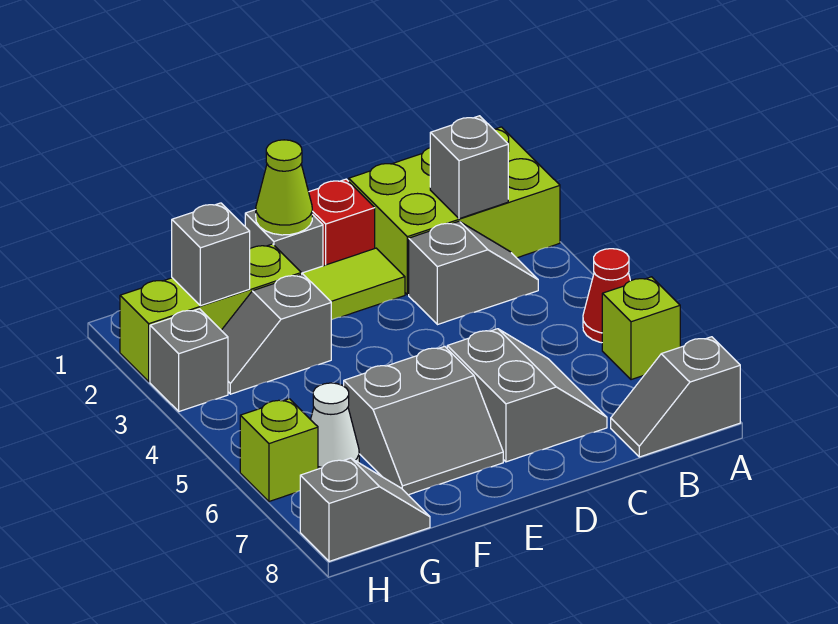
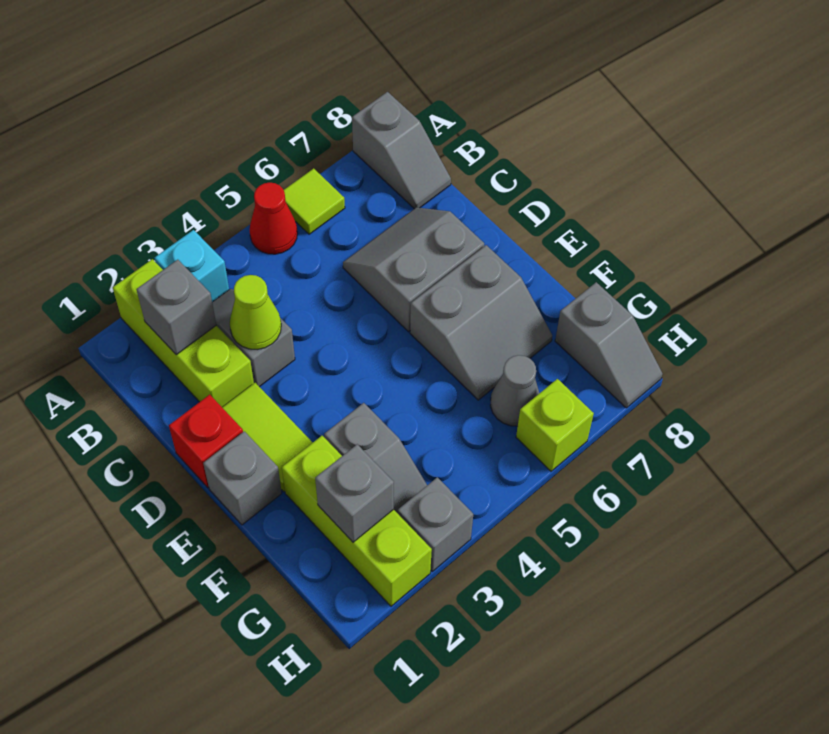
lime brick A1:C2 level 1 -> lime brick A2:C2 level 1
none -> cyan brick A3 level 1
lime brick A6 level 1 -> lime tile A6 level 1
lime cone E1 level 2 -> lime cone C3 level 2
grey slope E6:F7 level 1 top 6 -> grey slope E6:F7 level 1 top E
white cone G6 level 1 -> grey cone G6 level 1
grey slope G8:H8 level 1 top H -> grey slope G8:H8 level 1 top G

